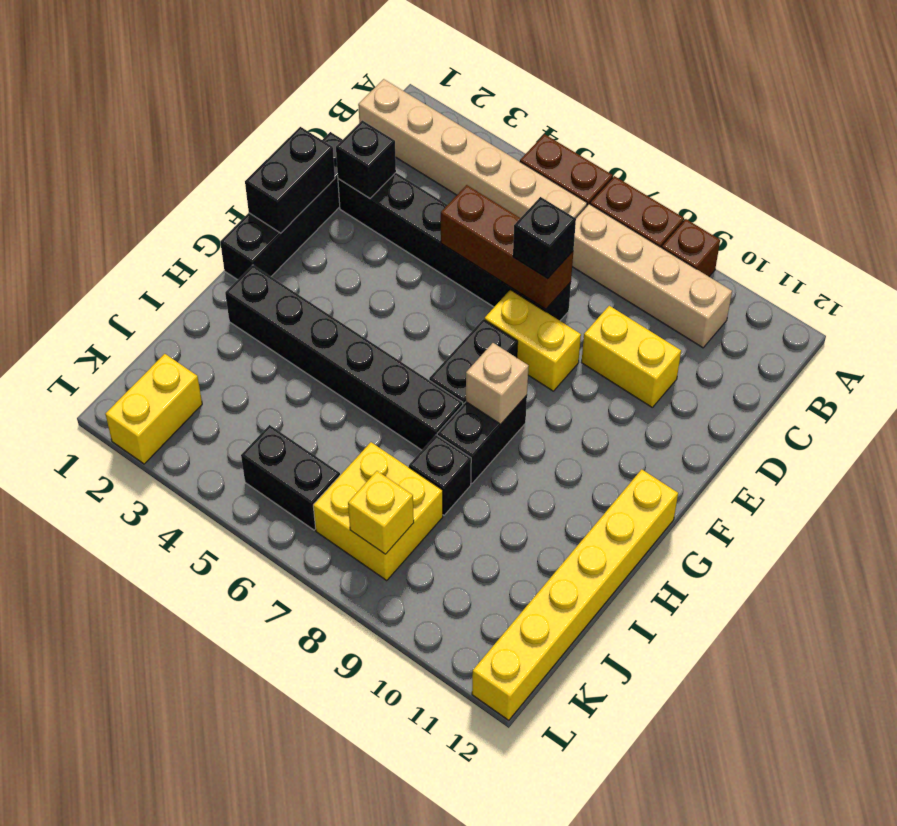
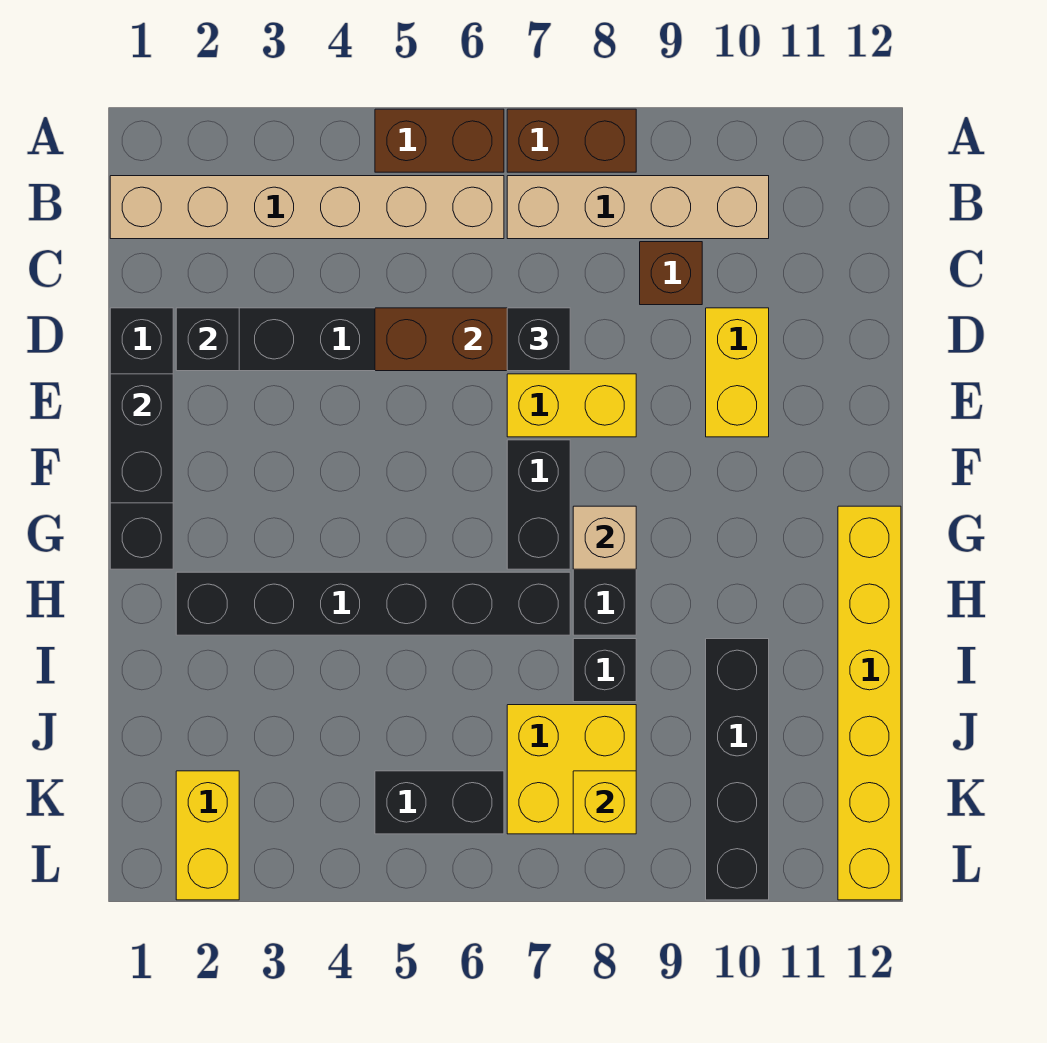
brown brick A9 level 1 -> brown brick C9 level 1
yellow brick D9:D10 level 1 -> yellow brick D10:E10 level 1
none -> black brick I10:L10 level 1

